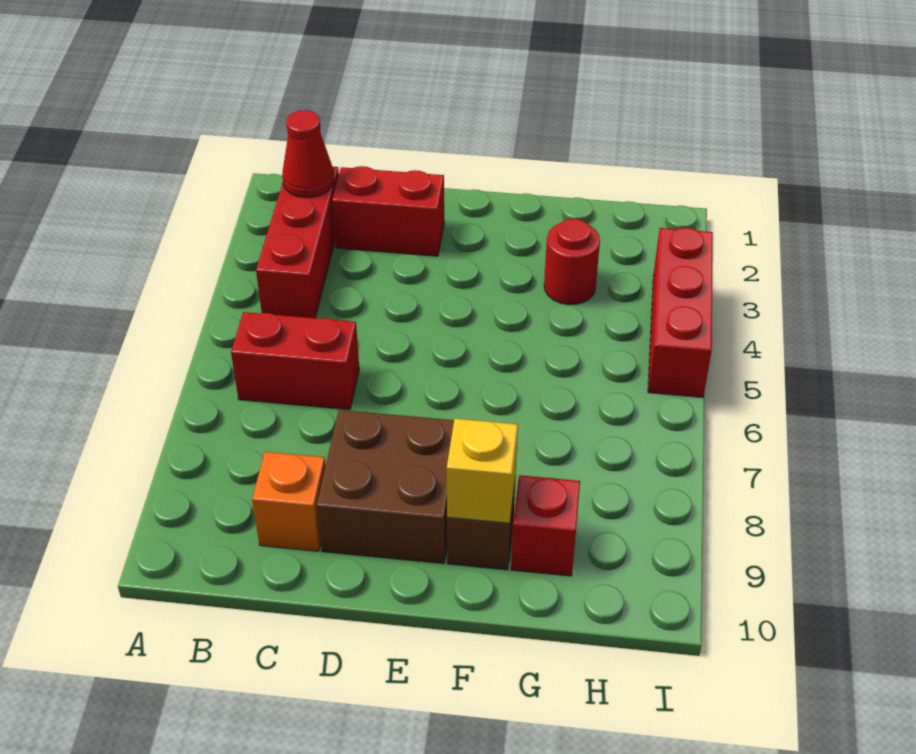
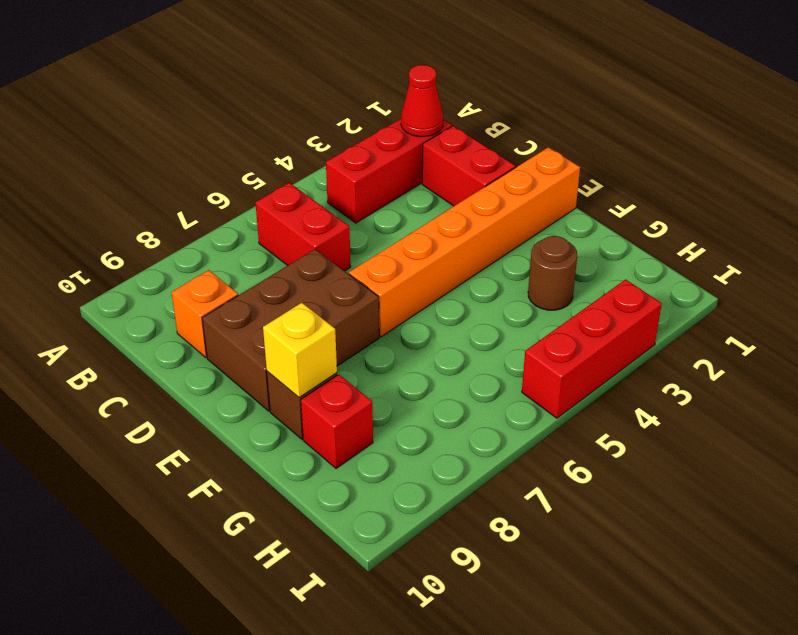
brown brick D8:E9 level 1 -> brown brick D7:E9 level 1
none -> orange brick E1:E6 level 1
red round brick G3 level 1 -> brown round brick G3 level 1

